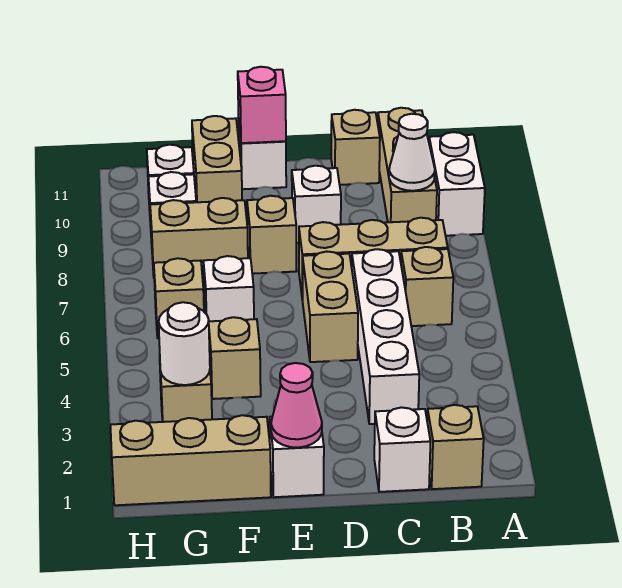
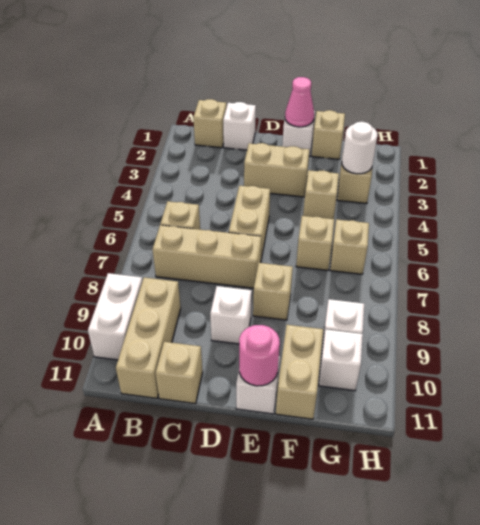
white cone B9 level 2 -> none
white brick C3:C6 level 1 -> none
pink brick E11 level 2 -> pink round brick E11 level 2
tan brick F1:H1 level 1 -> tan brick F1 level 1
white brick F6 level 1 -> tan brick F6 level 1
tan brick F8:G8 level 1 -> tan brick D3:E3 level 1

